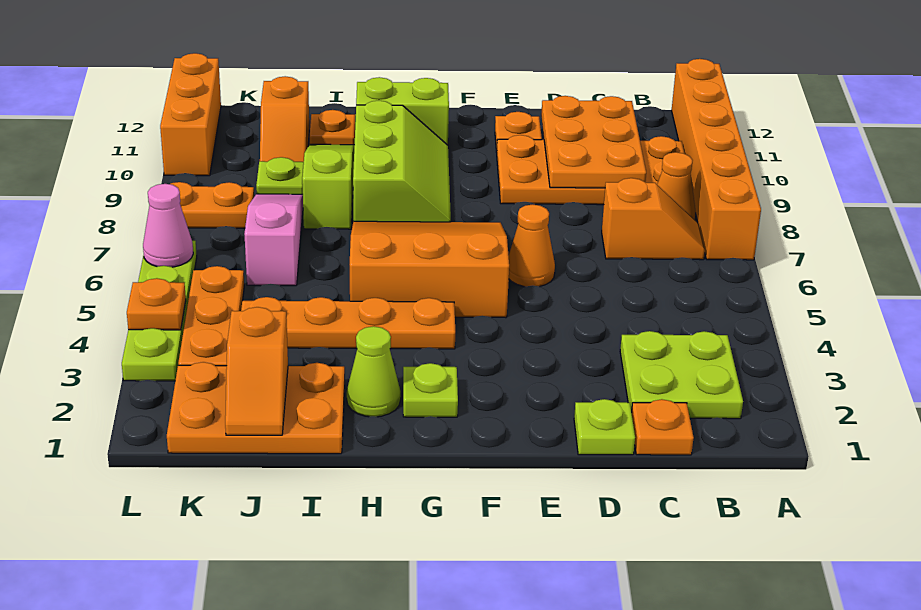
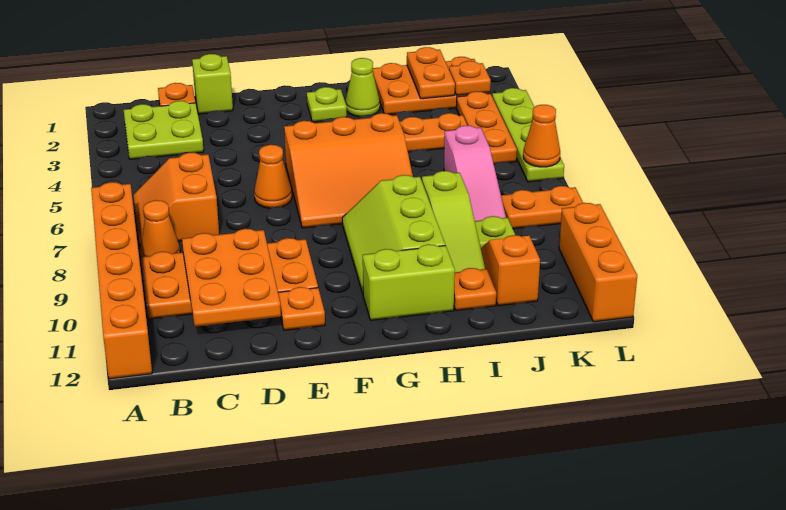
orange slope B7:C7 level 1 top C -> orange slope B6:C7 level 1 top C
lime plate D1 level 1 -> lime brick D1 level 1
orange slope J1:J2 level 2 top 2 -> orange plate J1:J2 level 2
orange plate L4 level 2 -> orange plate K2 level 2
pink cone L6 level 2 -> orange cone L6 level 2

